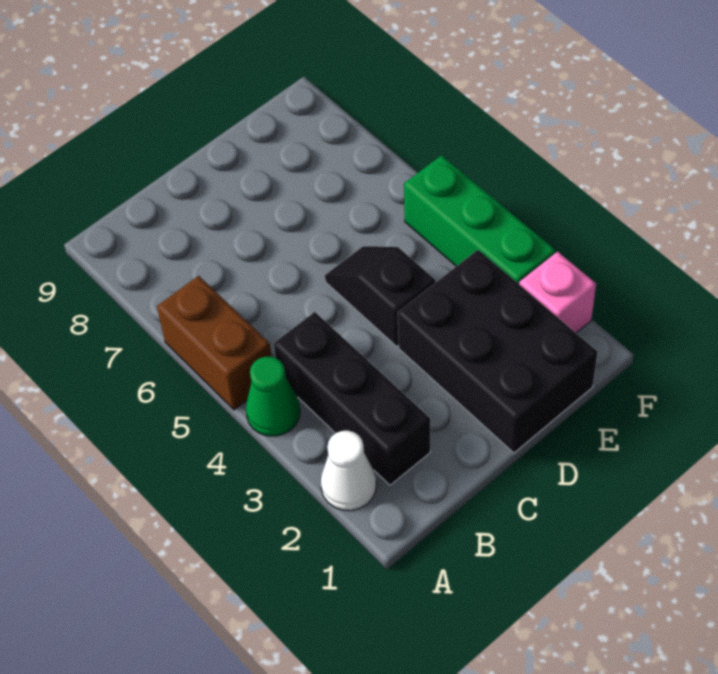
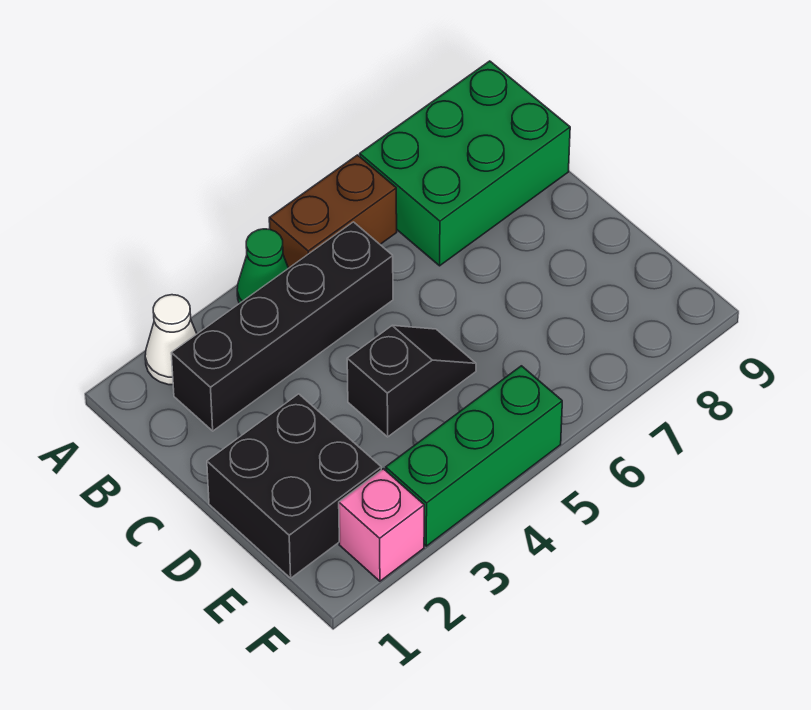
none -> green brick A7:B9 level 1
black brick B2:B4 level 1 -> black brick B2:B5 level 1
black brick D1:E3 level 1 -> black brick D1:E2 level 1

